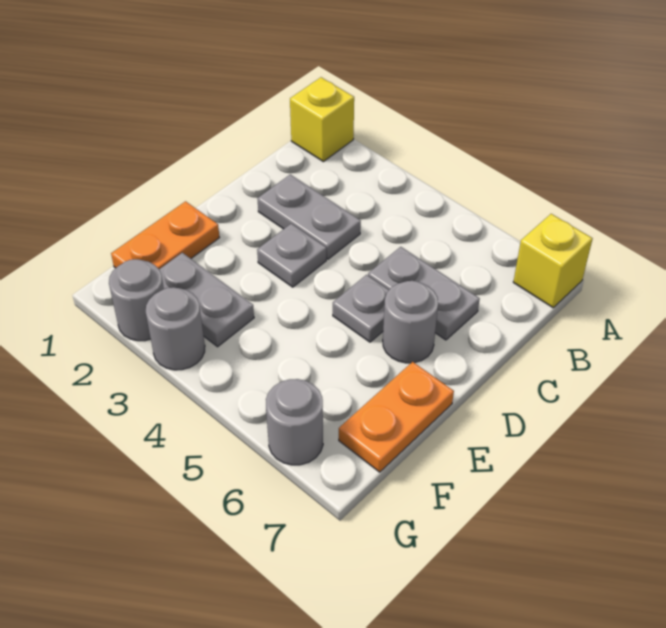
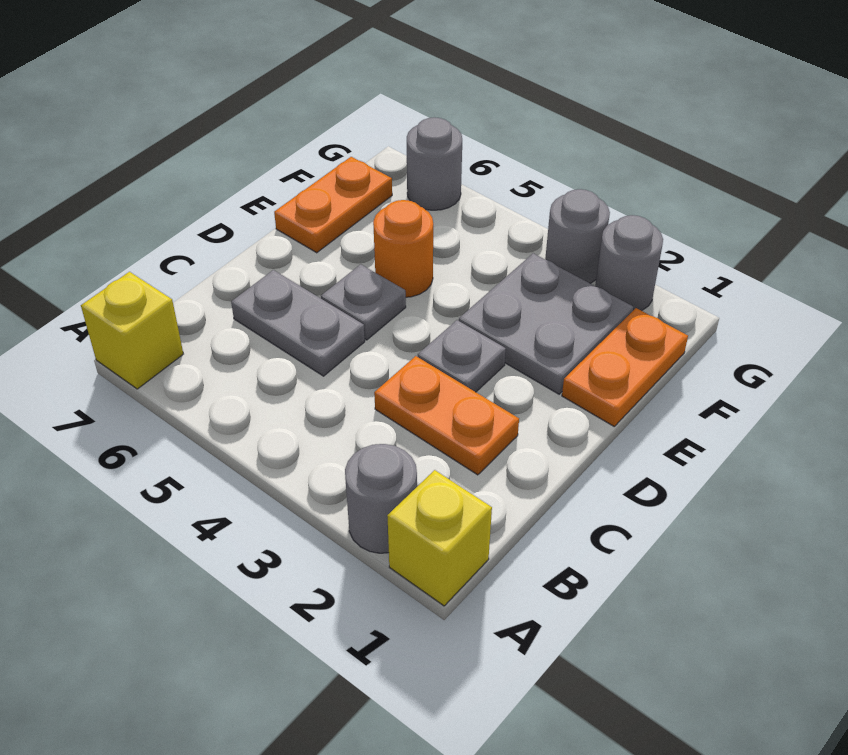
grey plate C2:C3 level 1 -> orange plate C2:C3 level 1
grey round brick D6 level 1 -> grey round brick A2 level 1
none -> orange round brick E5 level 1
grey plate F2:F3 level 1 -> grey plate E2:F3 level 1

